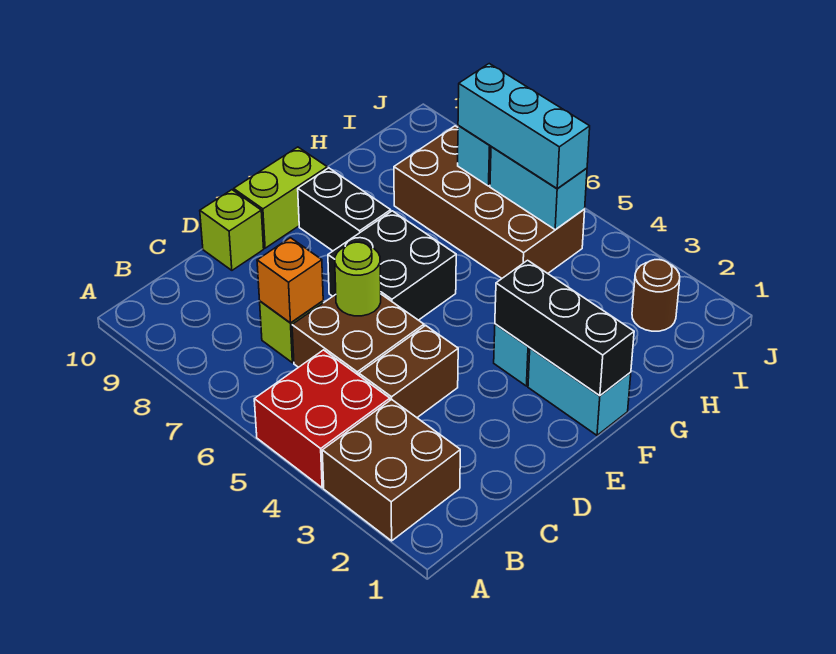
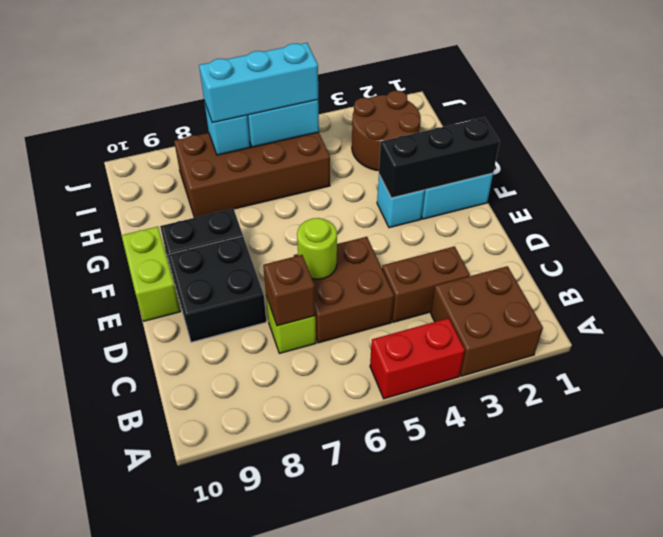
red brick A4:B5 level 1 -> red brick A4:A5 level 1
brown brick C4:D4 level 1 -> brown brick C3:C4 level 1
orange brick C7 level 2 -> brown brick C7 level 2
lime brick D10 level 1 -> none
black brick E6:F7 level 1 -> black brick D8:E9 level 1
brown round brick I2 level 1 -> brown round brick H2:I3 level 1

